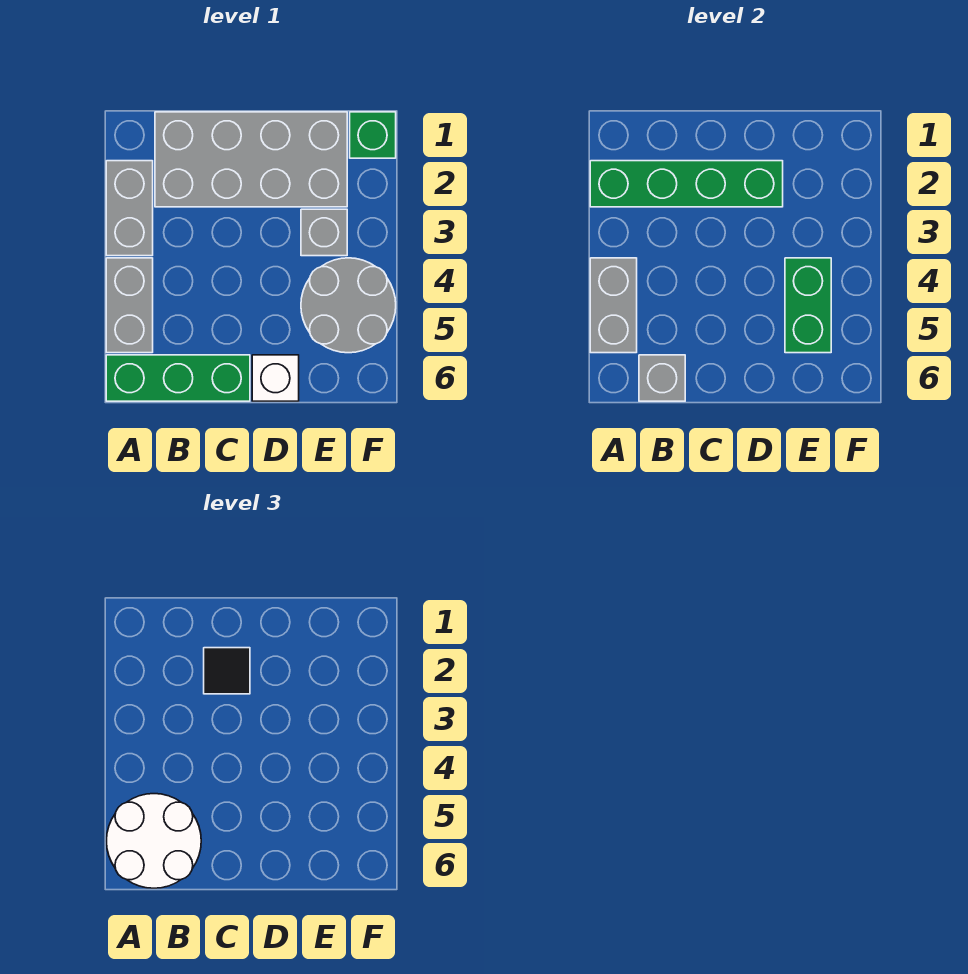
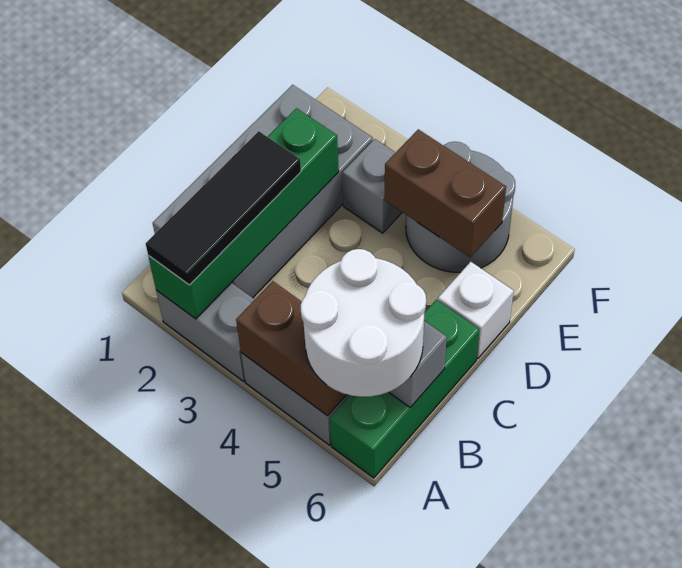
grey brick A4:A5 level 2 -> brown brick A4:A5 level 2
black tile C2 level 3 -> black tile A2:C2 level 3
green brick E4:E5 level 2 -> brown brick E4:E5 level 2
green brick F1 level 1 -> none

